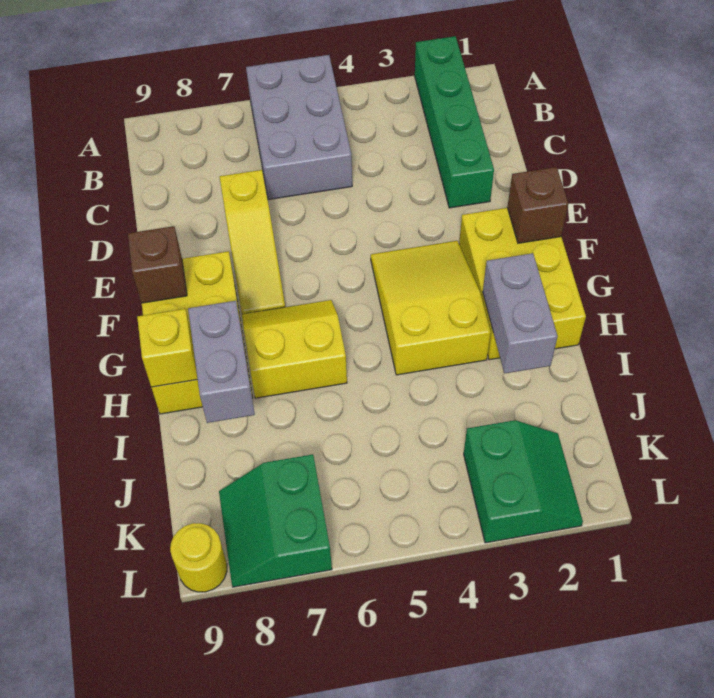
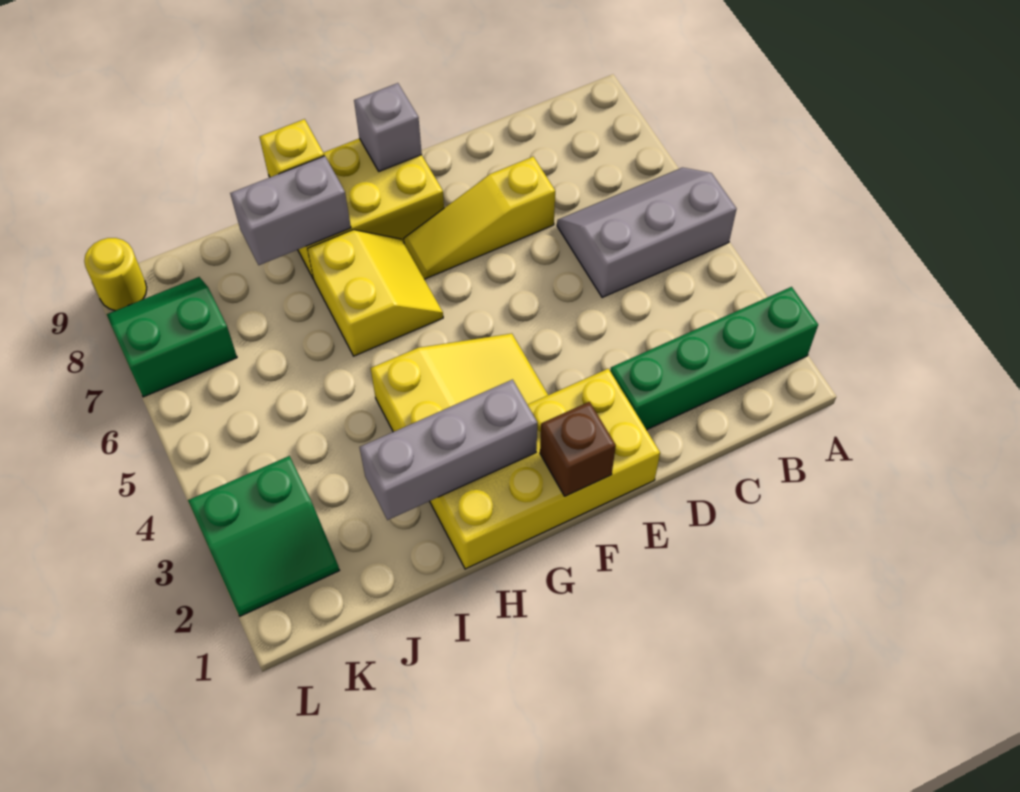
grey brick A5:C6 level 1 -> grey slope A5:C6 level 1 top 5
yellow brick F1:H2 level 1 -> yellow brick E1:H2 level 1
brown brick F9 level 2 -> grey brick F9 level 2
grey brick H2:I2 level 2 -> grey brick G2:I2 level 2

